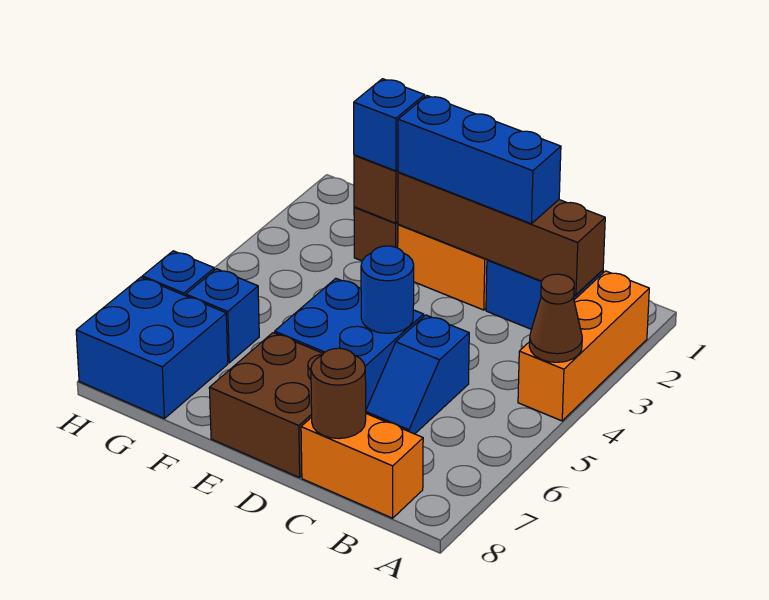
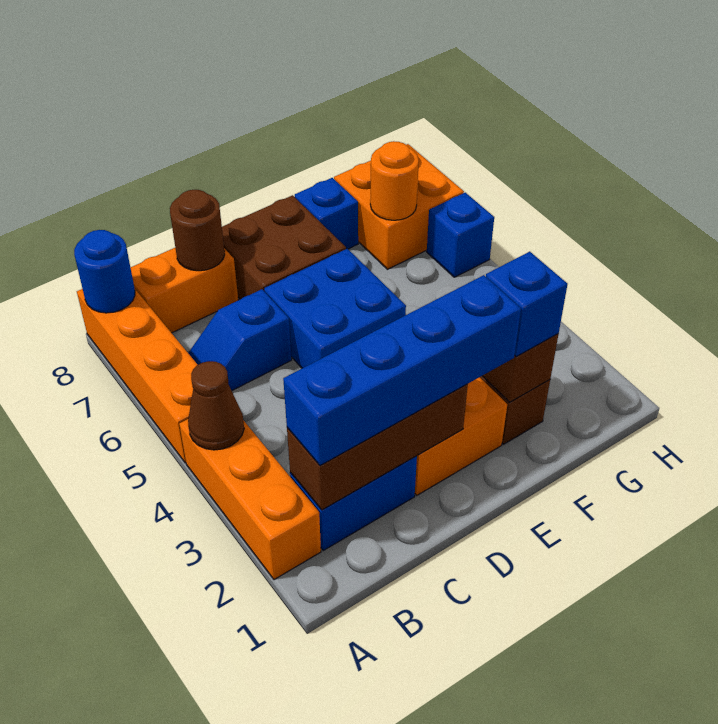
none -> orange brick A5:A8 level 1
brown brick B2:E2 level 2 -> brown brick B2:D2 level 2
blue brick C2:E2 level 3 -> blue brick B2:E2 level 3
blue slope C5:C6 level 1 top 5 -> blue slope B6:C6 level 1 top C
blue round brick D5 level 2 -> blue round brick A8 level 2
blue brick G6 level 1 -> blue brick F8 level 1
blue brick G7:H8 level 1 -> orange brick G7:H8 level 1
none -> orange round brick G7 level 2

